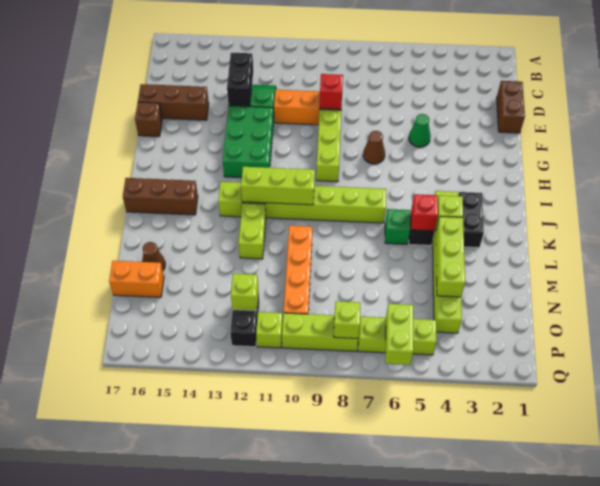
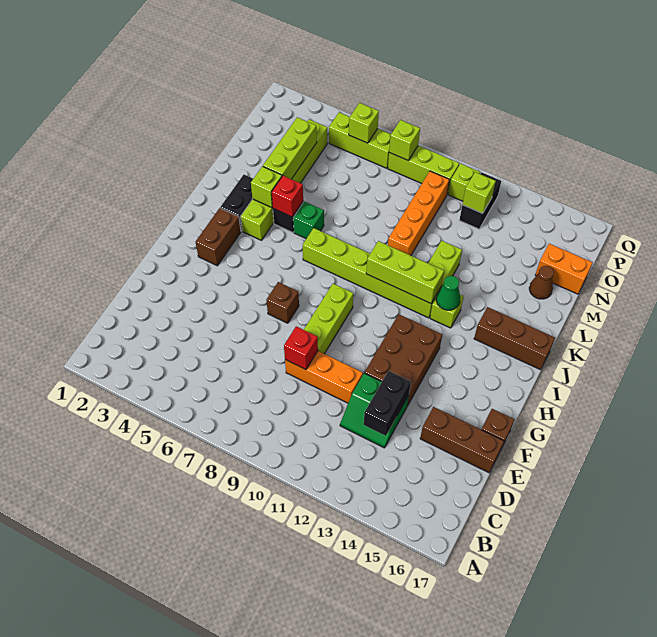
brown brick D1:E1 level 1 -> brown brick H3:I3 level 1
green cone F5 level 1 -> green cone J13 level 2
green brick F12:H13 level 1 -> brown brick F12:H13 level 1
brown cone G7 level 1 -> brown brick G7 level 1
lime brick P6:Q6 level 2 -> lime brick P6 level 2

